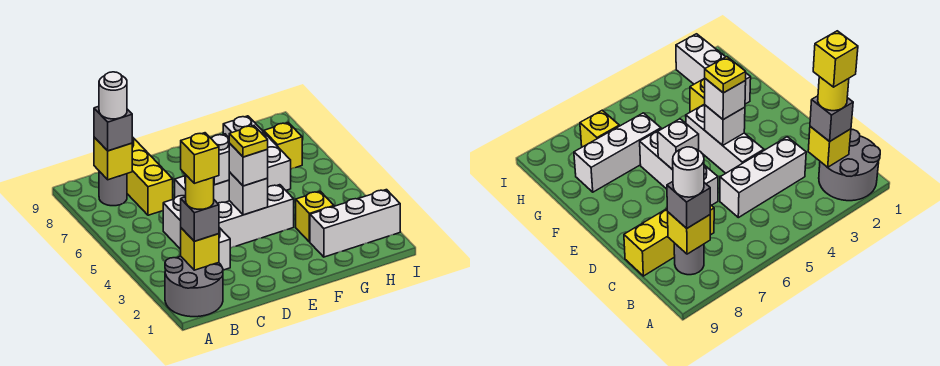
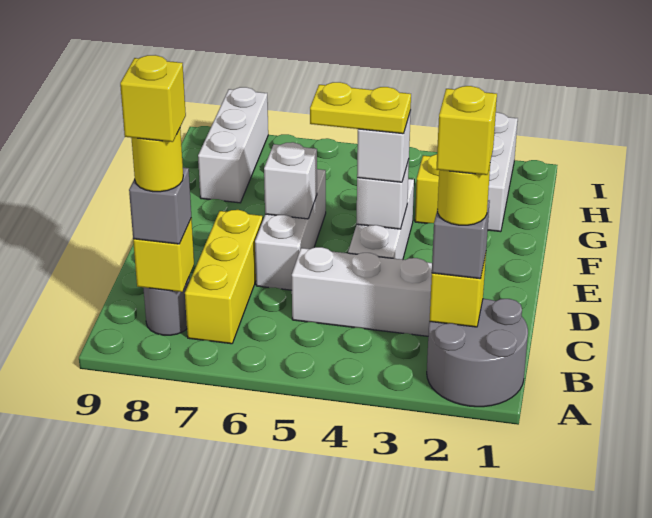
white round brick B8 level 4 -> yellow round brick B8 level 4
yellow brick C7:C9 level 1 -> yellow brick B7:D7 level 1
yellow plate E4 level 4 -> yellow plate E4:E5 level 4
white brick G6:G8 level 1 -> white brick G8:I8 level 1
yellow brick H7 level 1 -> yellow brick B8 level 5

